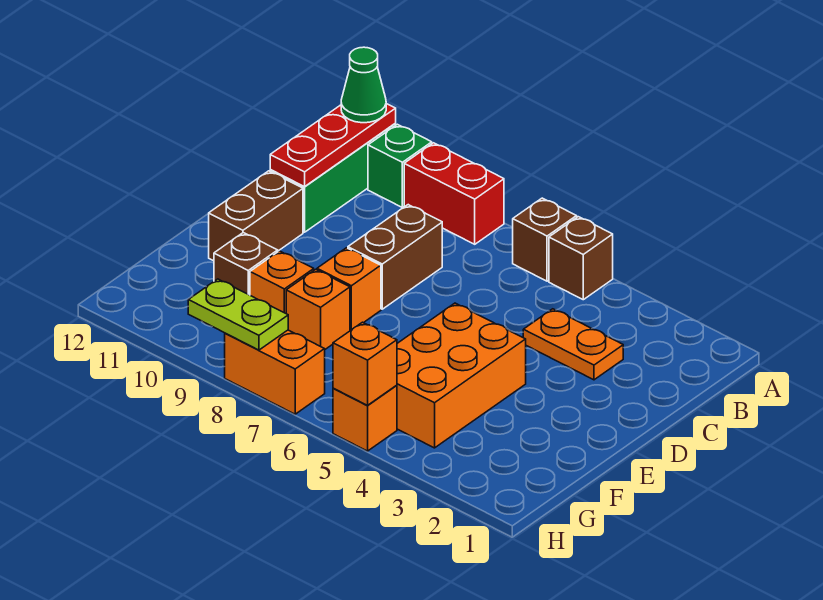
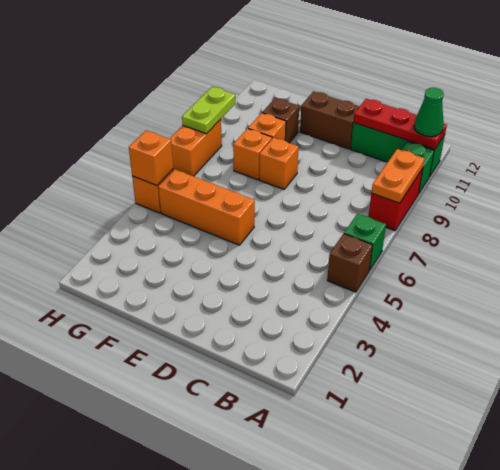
brown brick A6 level 1 -> green brick A6 level 1
orange plate C3:C4 level 1 -> orange plate A8:A9 level 2
brown brick C8:D8 level 1 -> none
orange brick E4:G5 level 1 -> orange brick E5:G5 level 1

